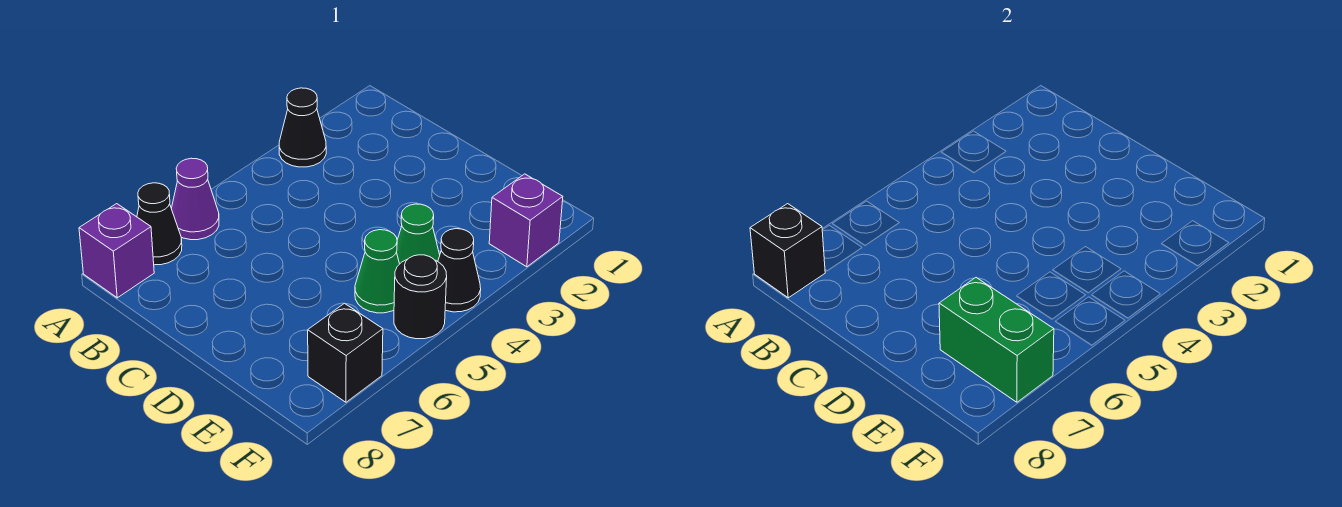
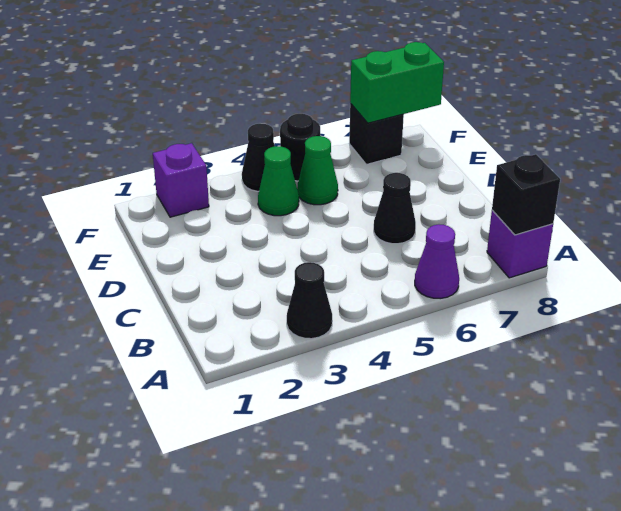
black cone A7 level 1 -> black cone C6 level 1
green brick E7:F7 level 2 -> green brick F7:F8 level 2

